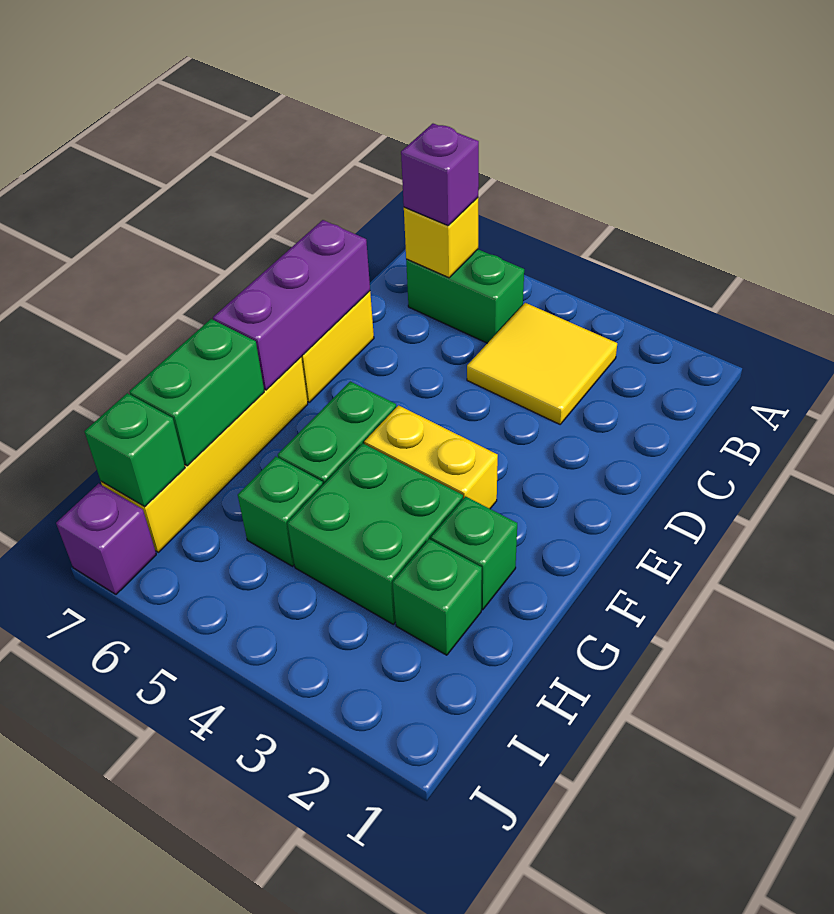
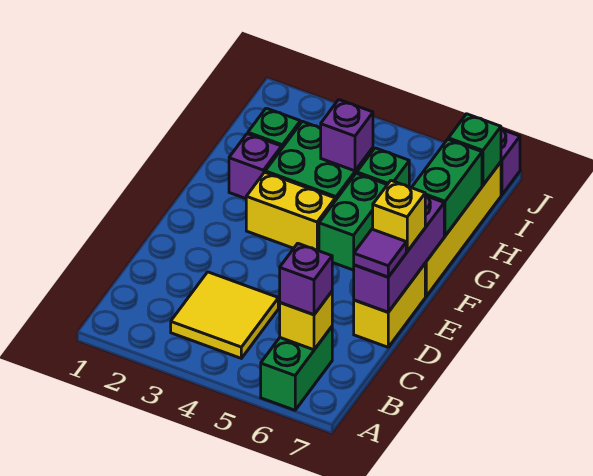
green brick B5:B6 level 1 -> green brick A6:B6 level 1
none -> purple tile D7 level 3
none -> yellow brick E7 level 3
green brick G2 level 1 -> purple brick G2 level 1
none -> purple brick H4 level 2

